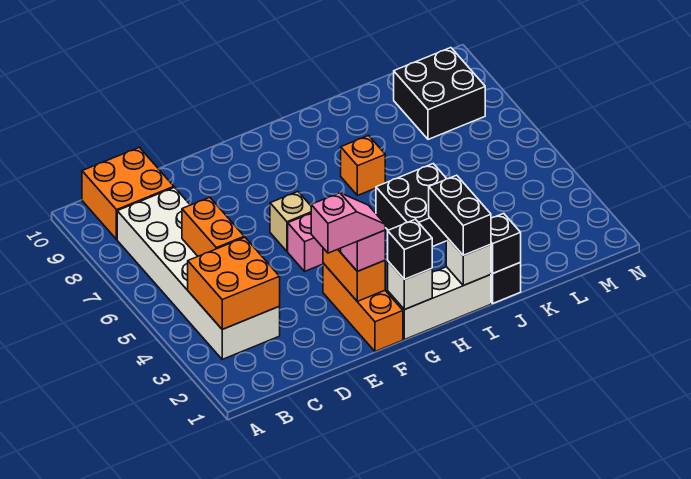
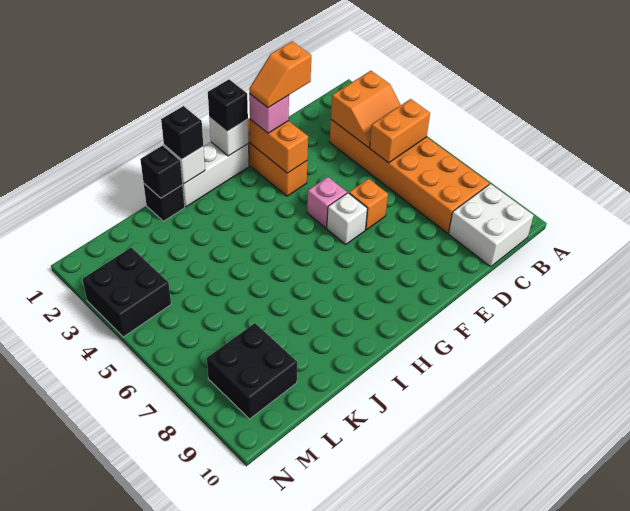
white brick B3:C8 level 1 -> orange brick B3:C8 level 1
orange brick B3:C4 level 2 -> orange slope B3:C4 level 2 top 3
orange brick B9:C10 level 1 -> white brick B9:C10 level 1
orange brick C5:C6 level 2 -> orange brick B5:C5 level 2
pink slope E2:F2 level 4 top E -> orange slope E2:F2 level 4 top E
tan brick F6 level 1 -> white brick F6 level 1
black brick I1:I2 level 3 -> black brick I1 level 3
black brick I4:J5 level 1 -> black brick M3:N4 level 1
orange brick I7 level 1 -> orange brick E6 level 1

